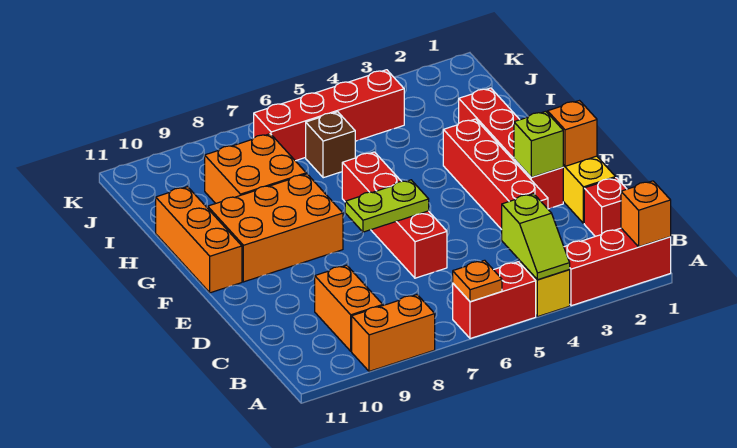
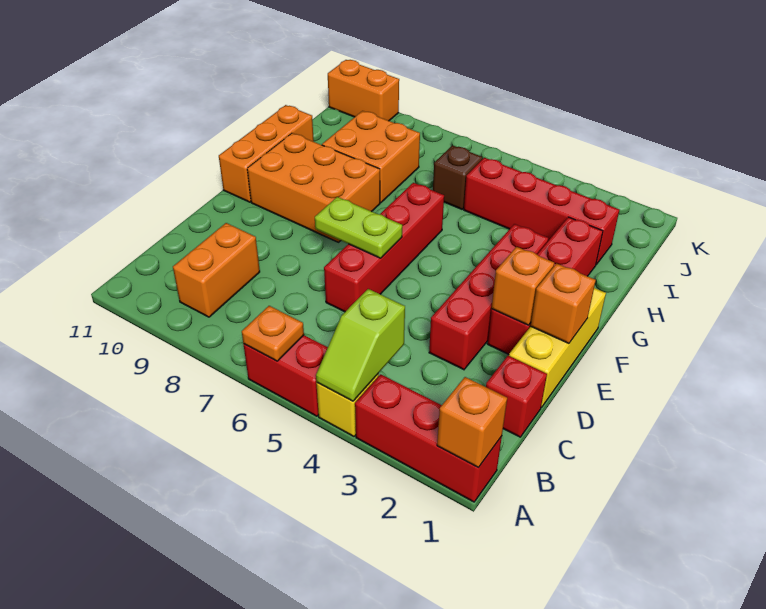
orange brick A8:A9 level 1 -> orange brick K10:K11 level 1
lime brick E2 level 2 -> orange brick E2 level 2
red brick J4:J7 level 1 -> red brick I2:I5 level 1

